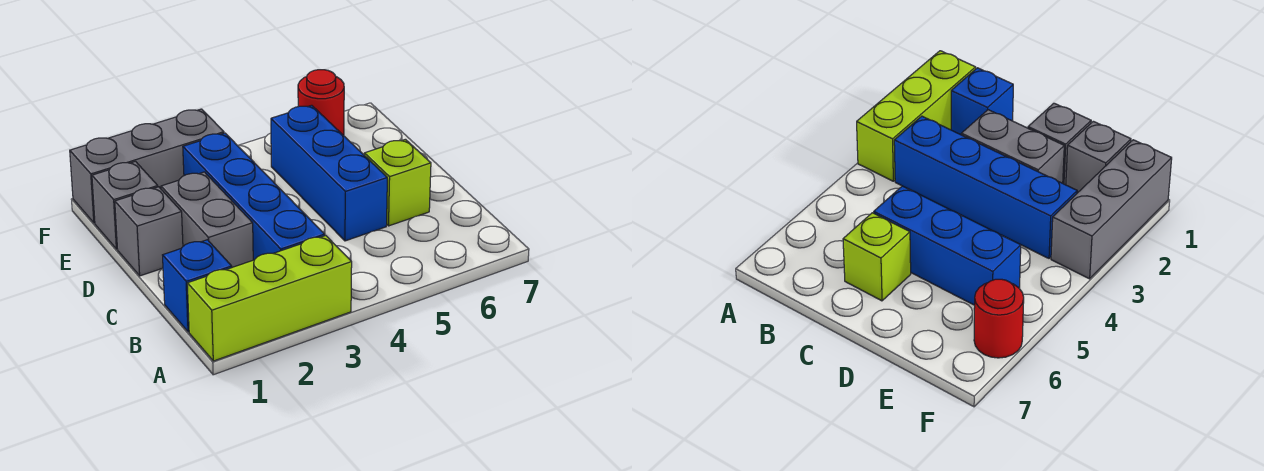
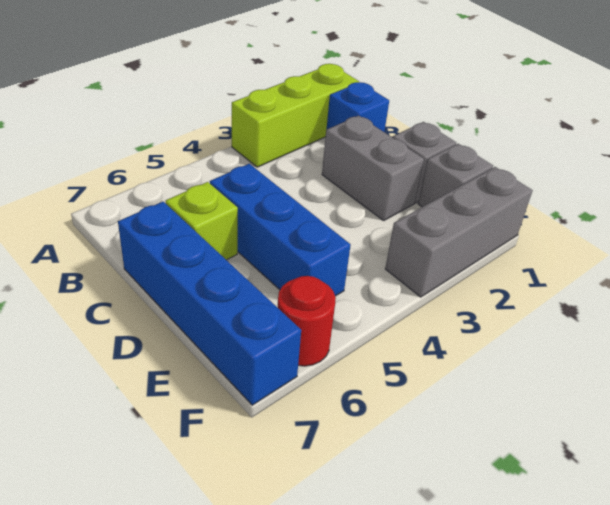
blue brick B3:E3 level 1 -> blue brick C7:F7 level 1

